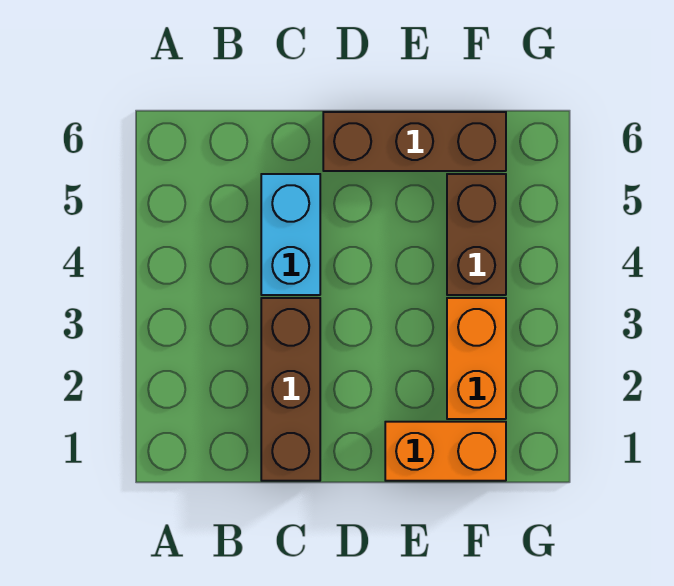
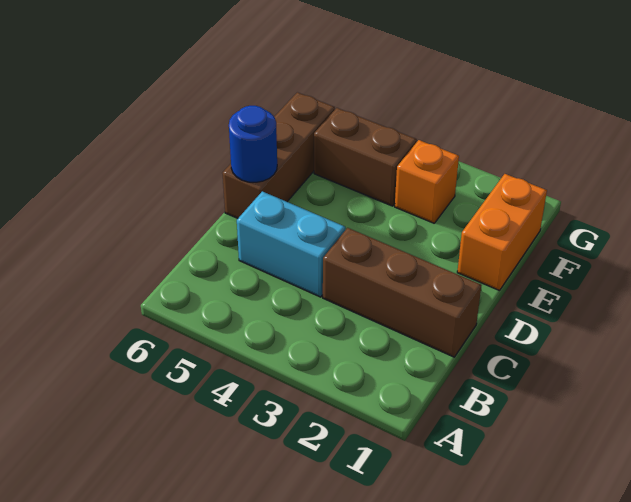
none -> blue round brick D6 level 2
orange brick F2:F3 level 1 -> orange brick F3 level 1

